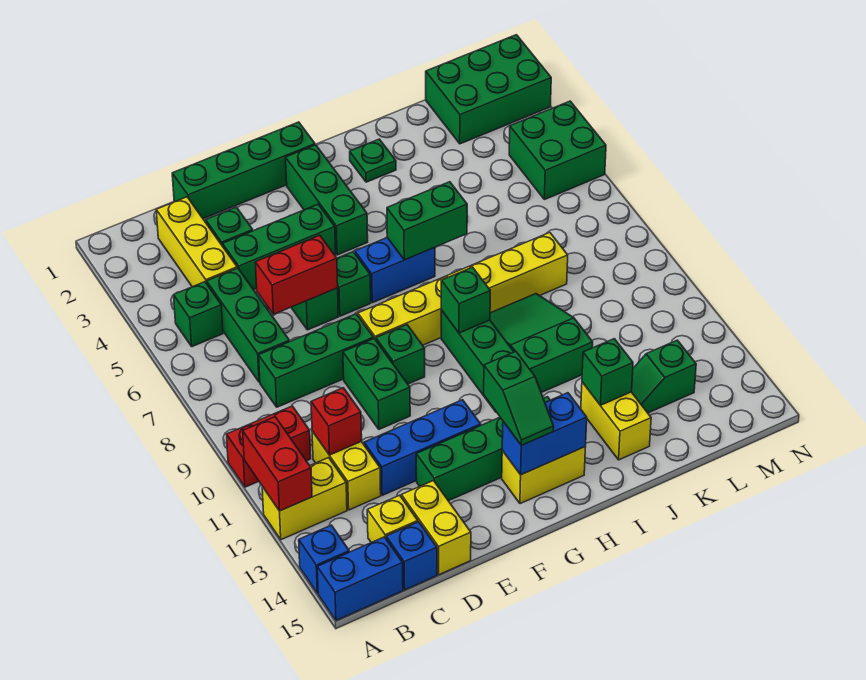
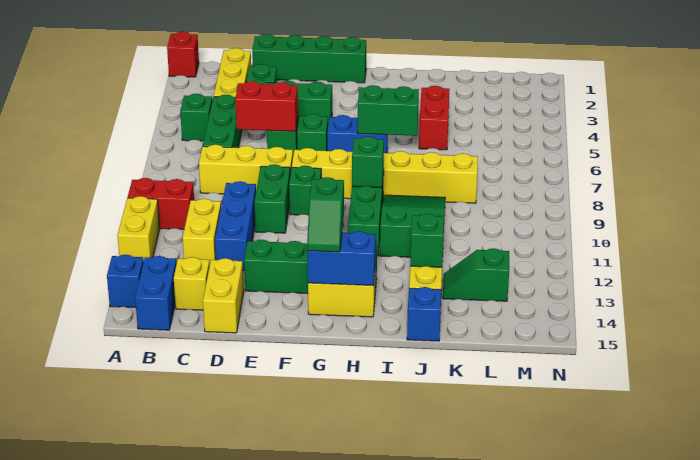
red brick A11:A12 level 2 -> red brick J4:J5 level 1
yellow brick A12:B12 level 1 -> yellow brick A11:A12 level 1
blue brick A15:B15 level 1 -> blue brick B14:B15 level 1
green brick C8:E8 level 1 -> yellow brick C8:E8 level 1
red brick C11 level 2 -> red brick A1 level 1
blue brick C15 level 1 -> blue brick J15 level 1
blue brick D12:F12 level 1 -> blue brick D10:D12 level 1
green brick G2:G4 level 1 -> none
green plate I2 level 1 -> none
green brick L1:N2 level 1 -> none
green brick M4:N5 level 1 -> none

